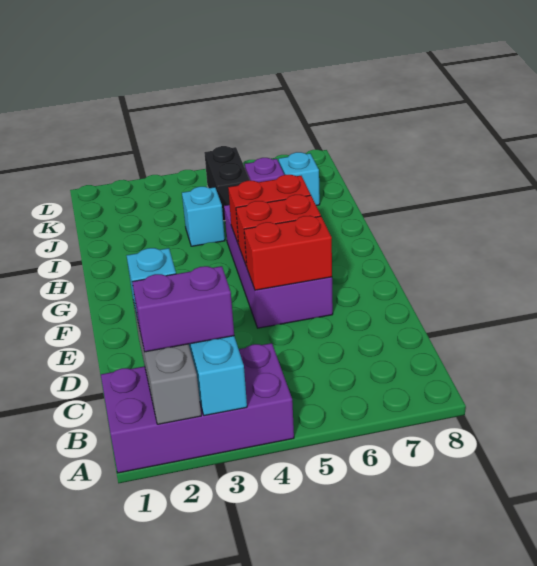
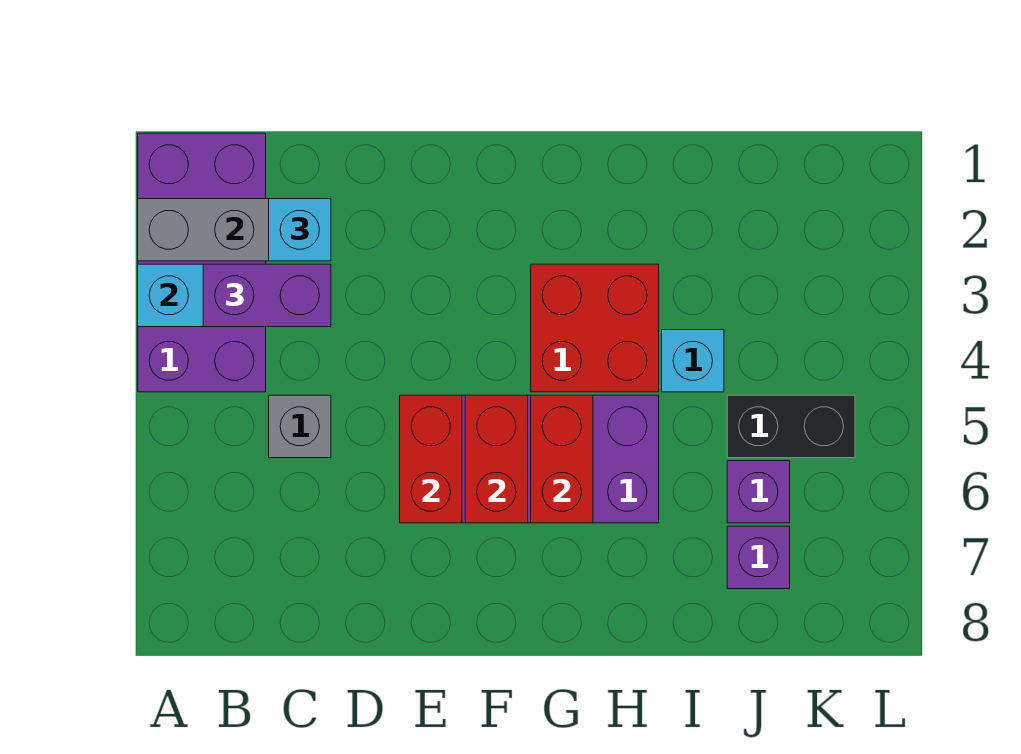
purple brick B2:B3 level 3 -> purple brick B3:C3 level 3
none -> grey brick C5 level 1
none -> red brick G3:H4 level 1
cyan brick J7 level 1 -> purple brick J7 level 1

